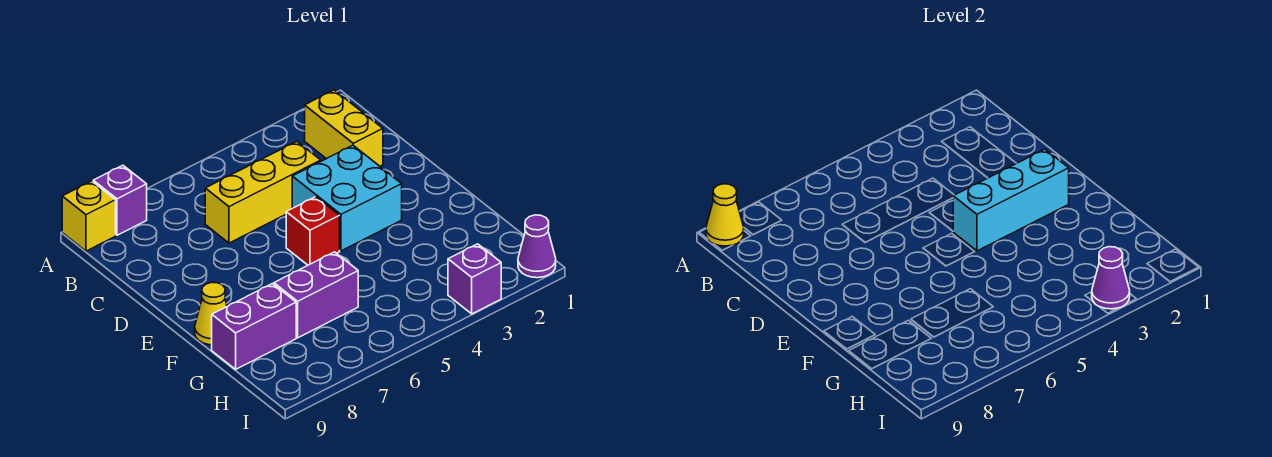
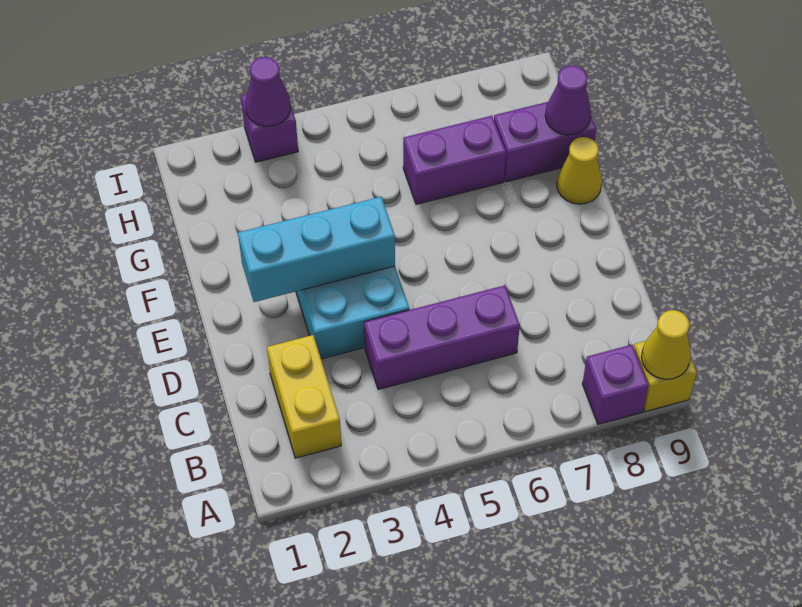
yellow brick C4:C6 level 1 -> purple brick C4:C6 level 1
red brick E5 level 1 -> none
purple cone I1 level 1 -> purple cone G9 level 2

